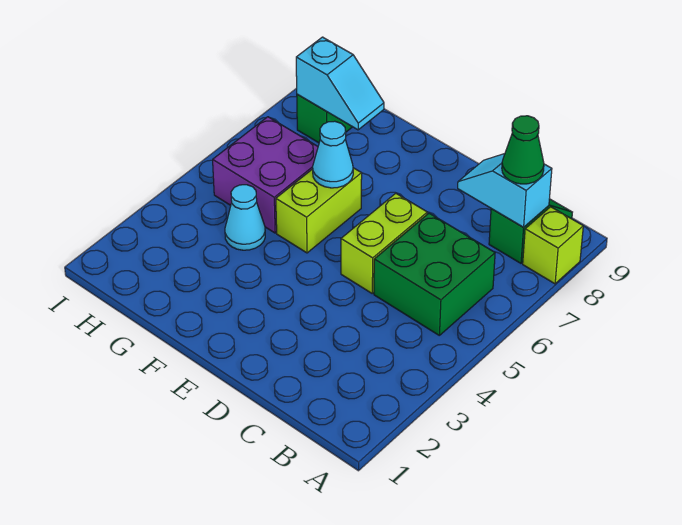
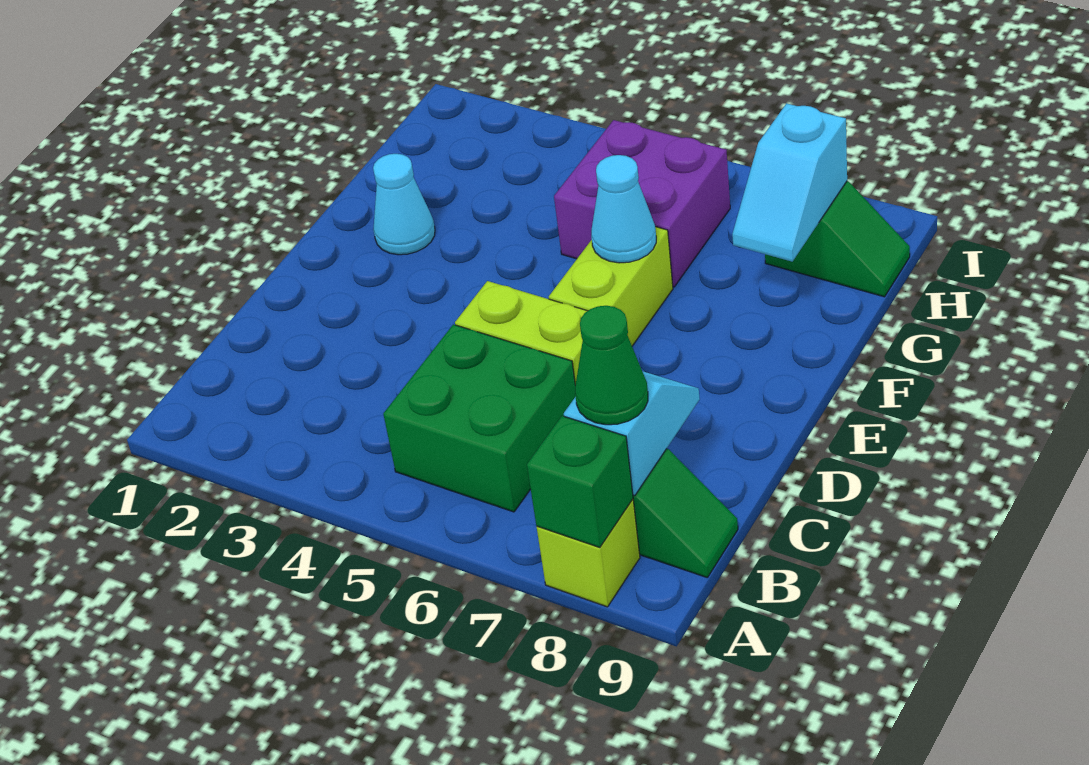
none -> green brick A8 level 2
lime brick F5:F6 level 1 -> lime brick E6:F6 level 1
cyan cone G4 level 1 -> cyan cone F2 level 1

